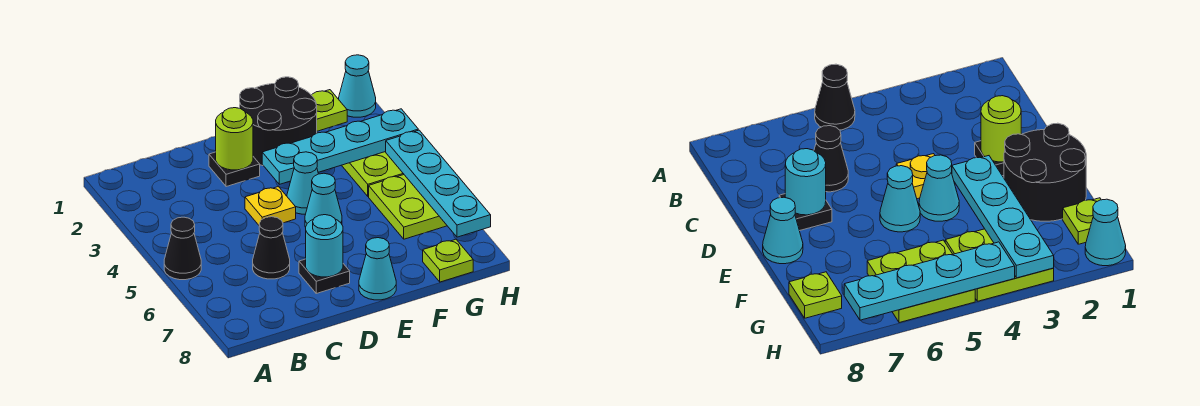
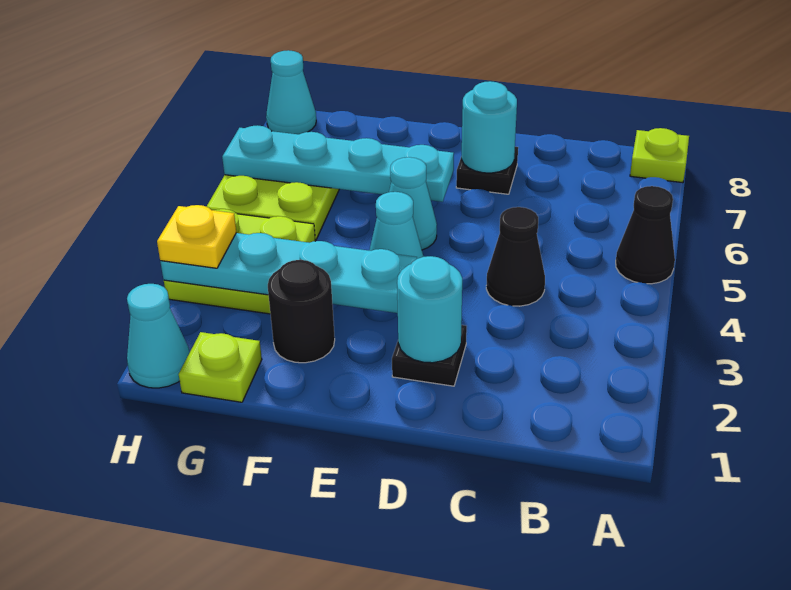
black cone C6 level 1 -> black cone C4 level 1
lime round brick D2 level 2 -> cyan round brick D2 level 2
yellow plate D4 level 1 -> yellow plate H3 level 3
black round brick E1:F2 level 1 -> black round brick F2 level 1
cyan cone E8 level 1 -> cyan cone H8 level 1
lime plate G8 level 1 -> lime plate A8 level 1
cyan plate H4:H7 level 2 -> cyan plate E6:H6 level 2

